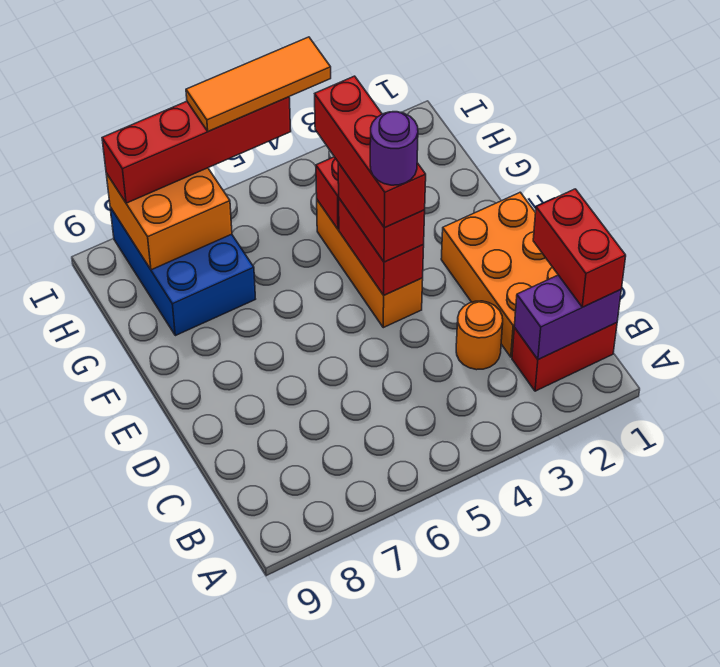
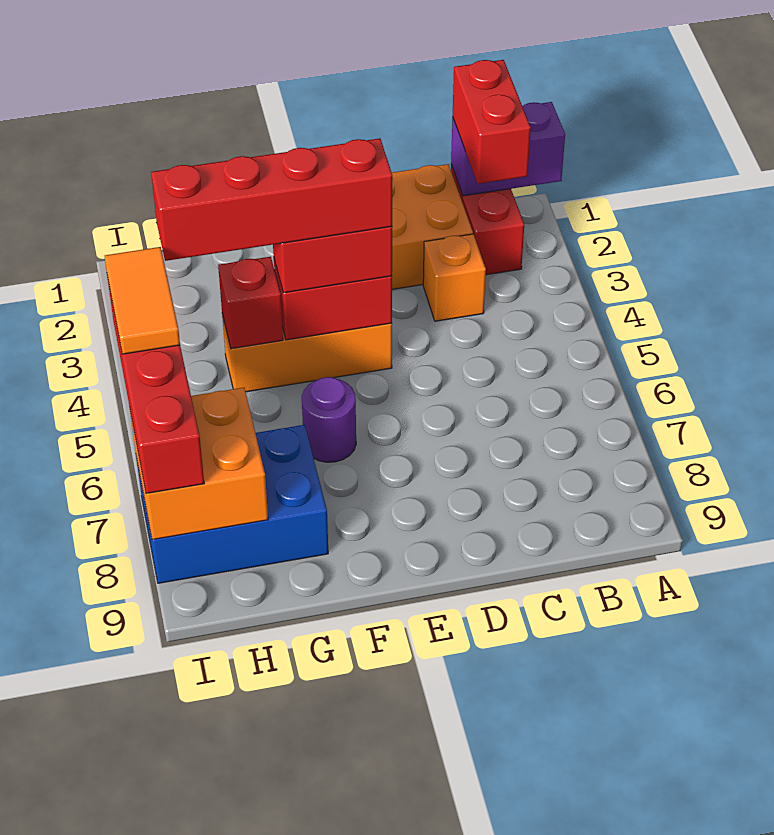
purple brick B1:B2 level 2 -> purple brick A1:B1 level 2
red brick B1:C1 level 3 -> red brick B1:B2 level 3
orange round brick C3 level 1 -> orange brick C3 level 1
red brick E4:G4 level 4 -> red brick E4:H4 level 4
purple round brick E4 level 5 -> purple round brick F6 level 1
orange tile I4:I6 level 4 -> orange tile I5:I6 level 4

